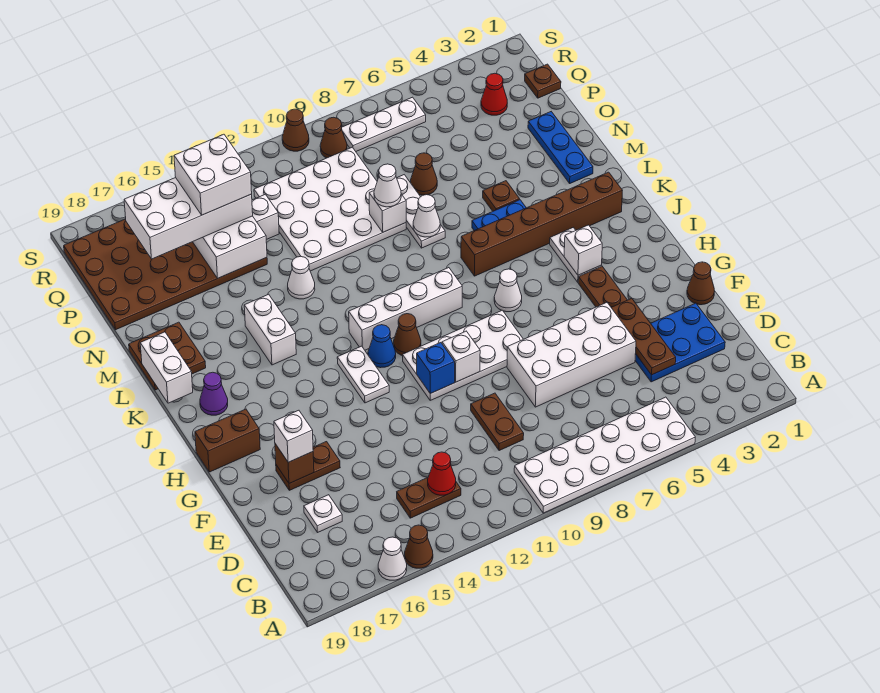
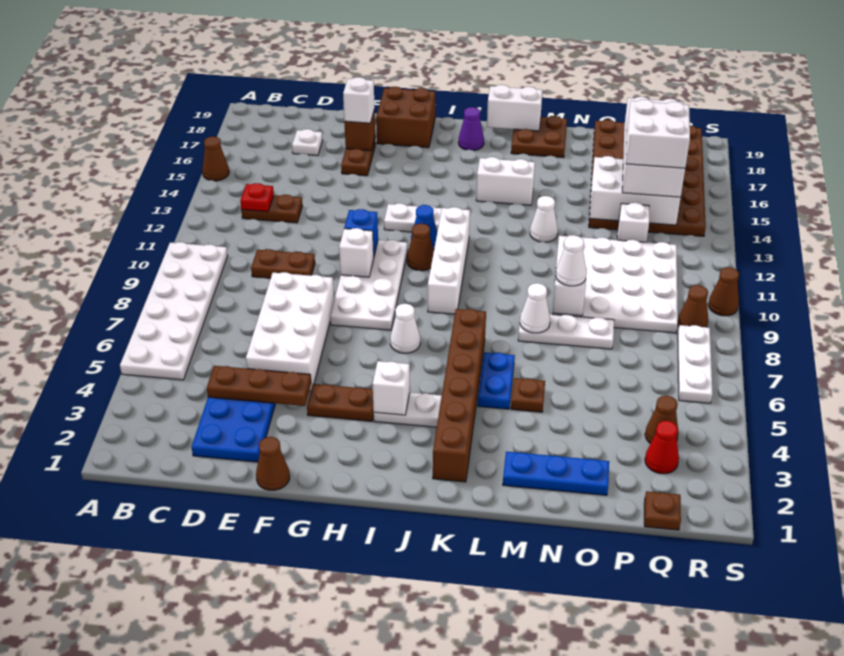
white cone A16 level 1 -> none
brown plate C13:C14 level 1 -> brown plate C13:D13 level 1
red cone C13 level 2 -> red plate C13 level 2
brown brick H18:H19 level 1 -> brown brick G18:H19 level 1
brown cone O7 level 1 -> brown cone Q4 level 1

